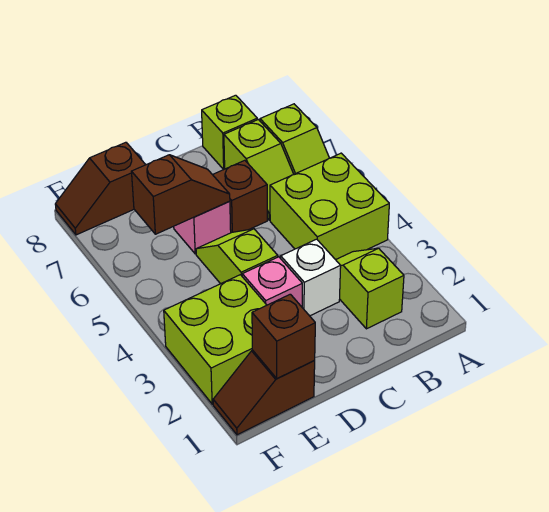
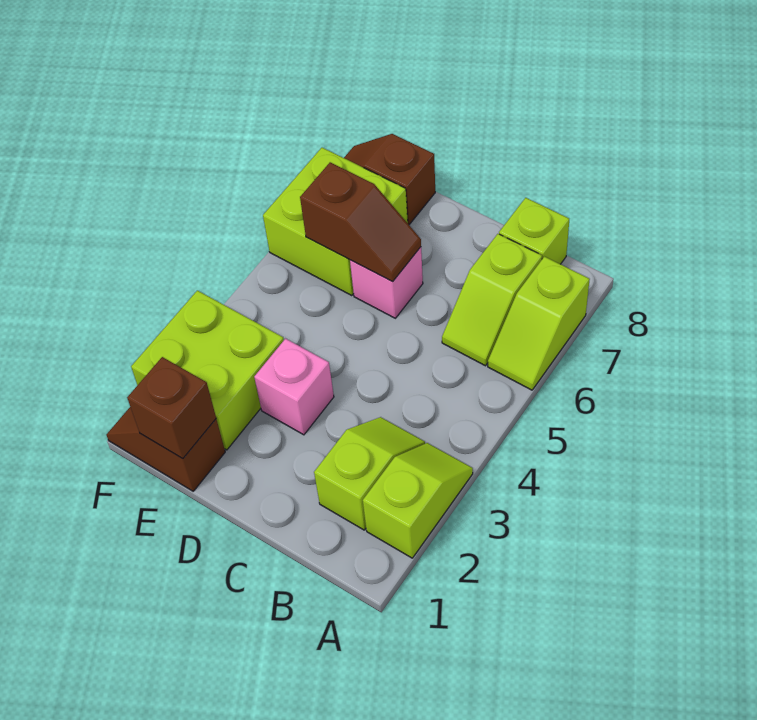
lime brick A4:B5 level 1 -> lime brick E6:F7 level 1
white brick C3 level 1 -> none
brown brick C6 level 1 -> none
lime slope D4:D5 level 1 top 4 -> lime slope A2:A3 level 1 top 2

